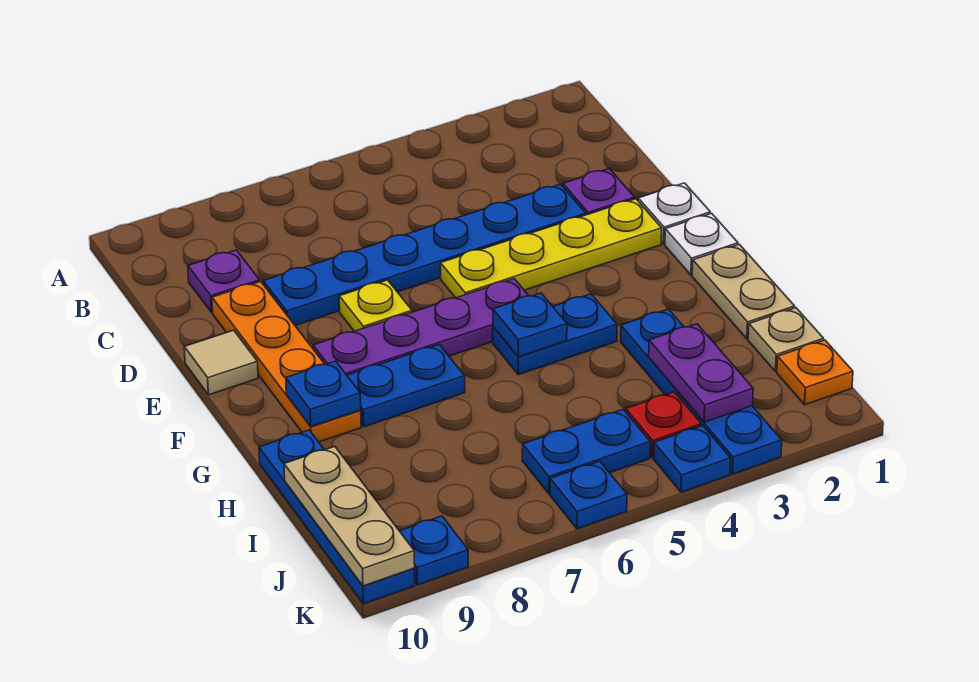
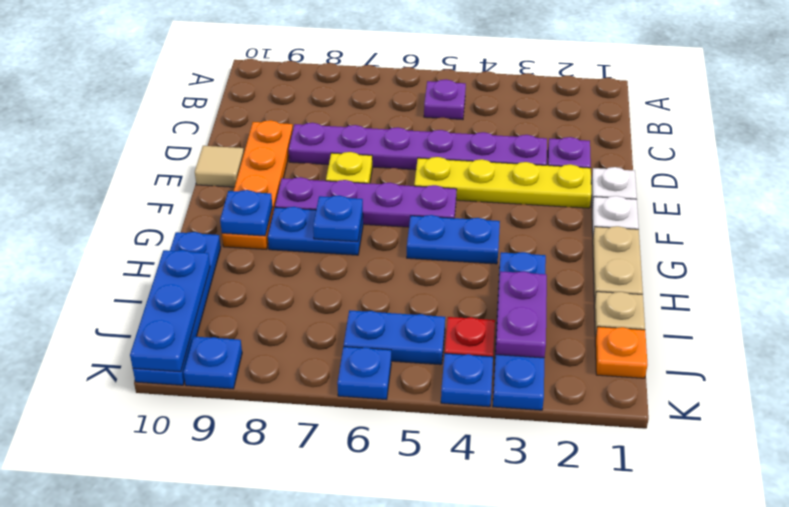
purple plate C9 level 1 -> purple plate B5 level 1
blue plate D3:D8 level 1 -> purple plate D3:D8 level 1
blue plate G5 level 2 -> blue plate G7 level 2
tan plate I10:K10 level 2 -> blue plate I10:K10 level 2

